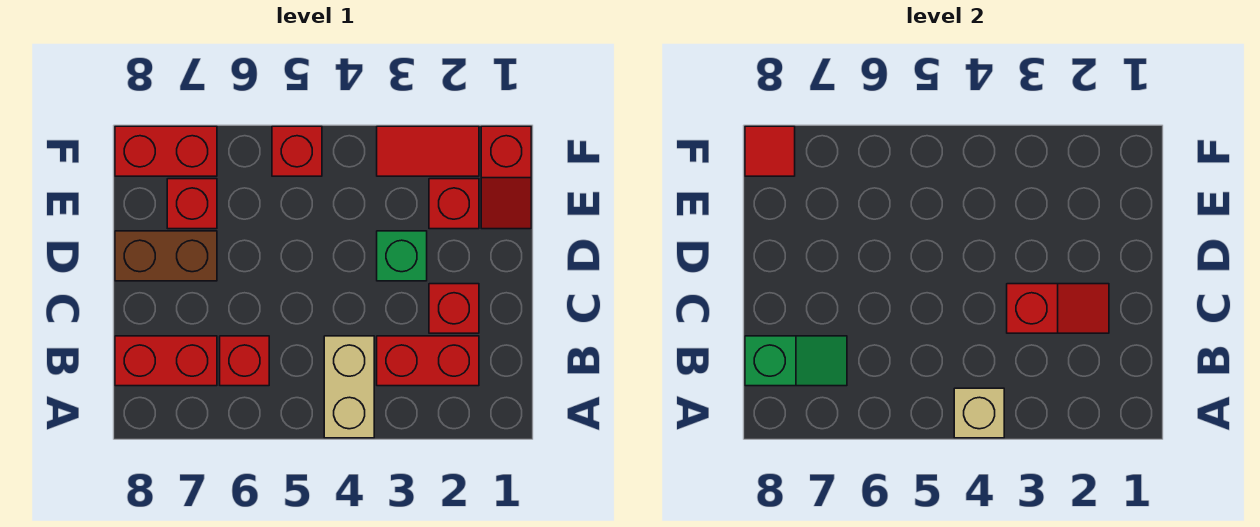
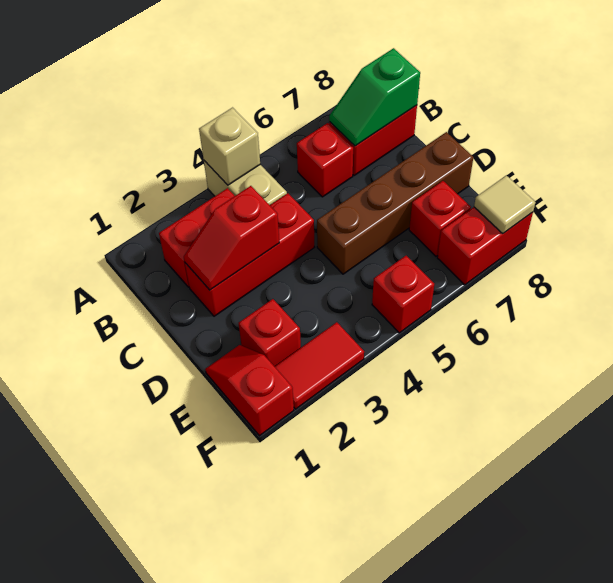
red brick C2 level 1 -> red brick C2:C4 level 1
green brick D3 level 1 -> none
brown brick D7:D8 level 1 -> brown brick D5:D8 level 1
red tile F8 level 2 -> tan tile F8 level 2

